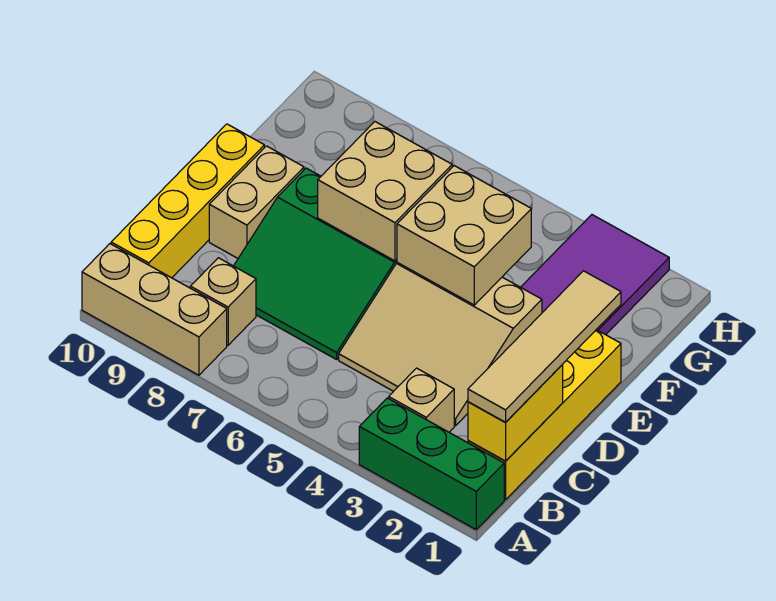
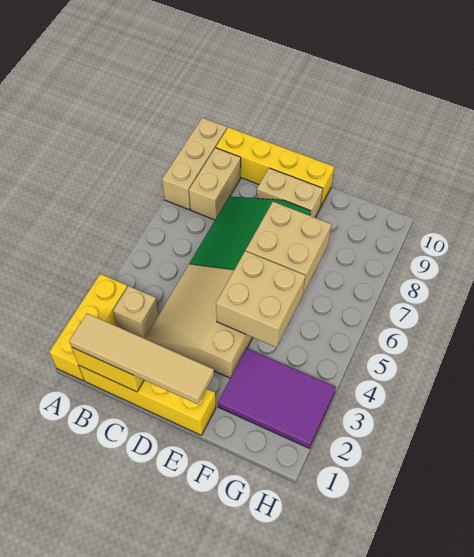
green brick A1:A3 level 1 -> yellow brick A1:A3 level 1
tan brick B8 level 1 -> tan brick B8:B9 level 1

